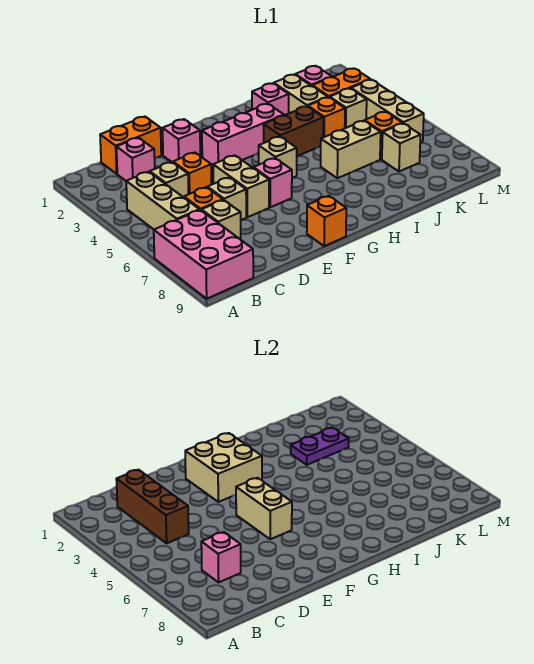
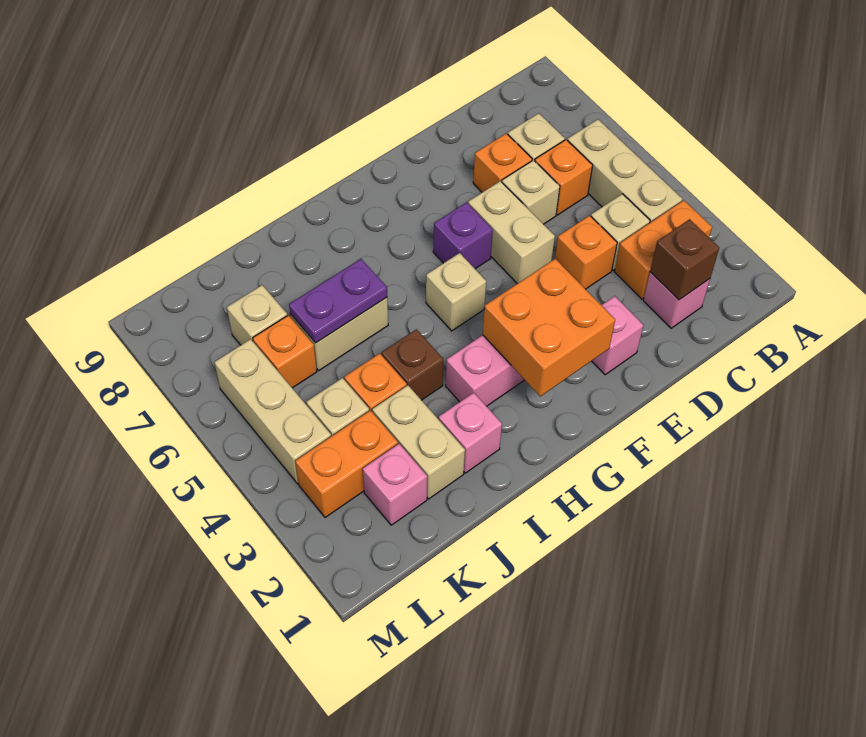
pink brick A7:B9 level 1 -> none
orange brick C1:D1 level 1 -> orange brick B3:C3 level 1
brown brick C2:C4 level 2 -> brown brick C2 level 2
pink brick C7 level 2 -> none
tan brick F2:G3 level 2 -> orange brick F2:G3 level 2
tan brick F5:F6 level 2 -> none
pink brick F6 level 1 -> purple brick F6 level 1
orange brick F9 level 1 -> orange brick D7 level 1
brown brick H4:I4 level 1 -> brown brick I4 level 1
purple plate J3:K3 level 2 -> purple plate I6:J6 level 2

